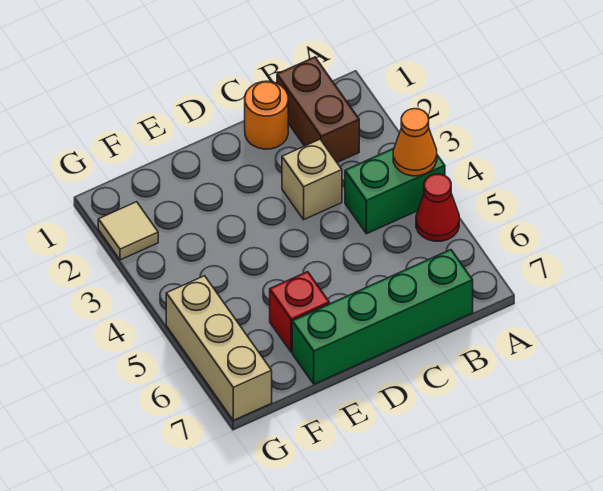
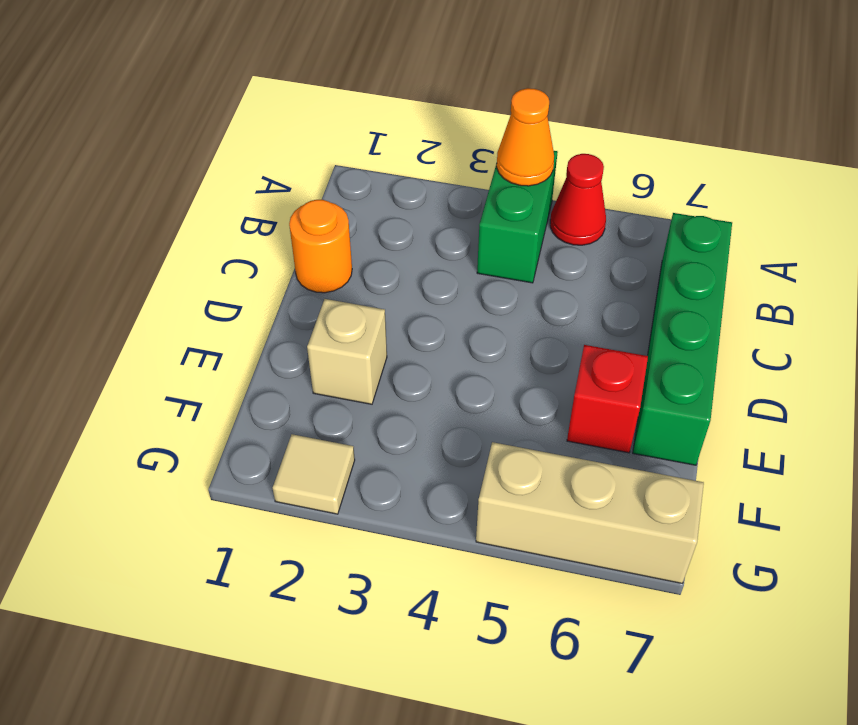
brown brick B1:B2 level 1 -> none
tan brick C3 level 1 -> tan brick E2 level 1

